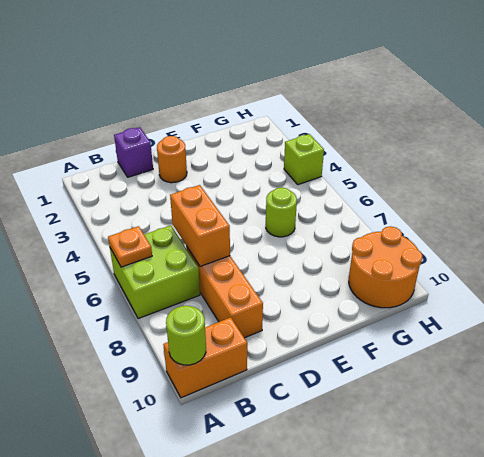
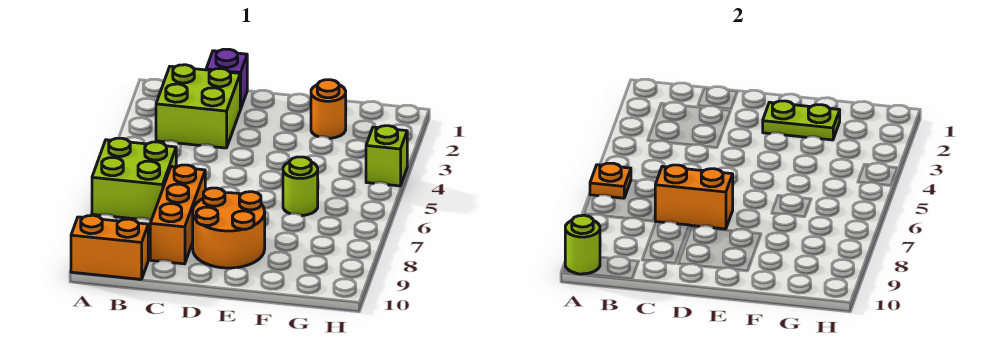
none -> lime brick B2:C3 level 1
orange brick C6:C7 level 2 -> orange brick C7:D7 level 2
orange round brick D2 level 1 -> orange round brick F2 level 1
none -> lime plate E2:F2 level 2
orange round brick G9:H10 level 1 -> orange round brick D8:E9 level 1

